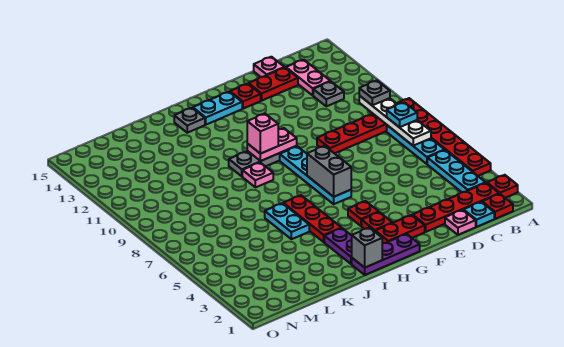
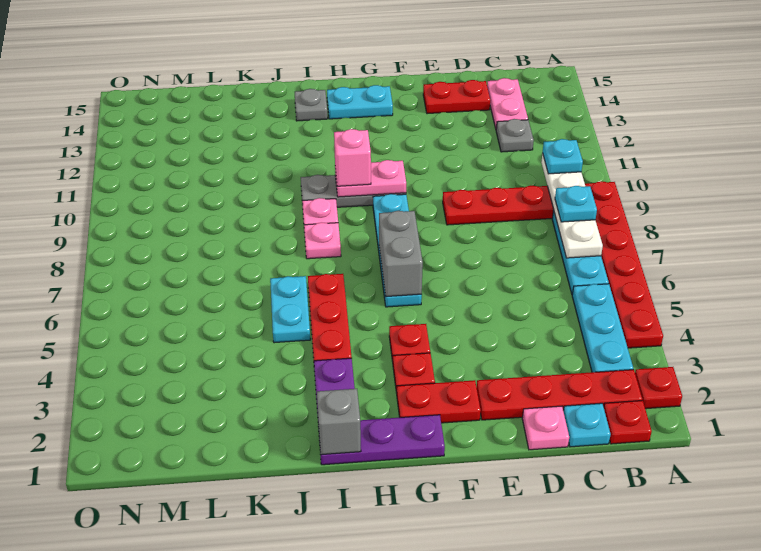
grey plate B10 level 3 -> cyan plate B10 level 3
pink plate D15 level 1 -> pink plate I8 level 1
red plate F14 level 1 -> none

